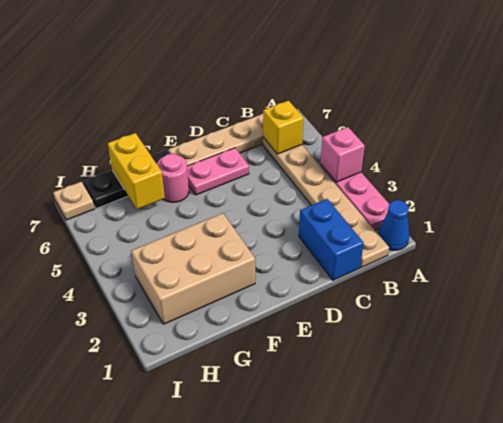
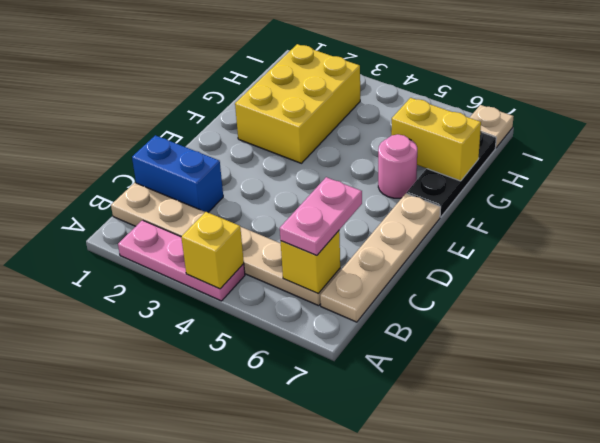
blue cone A1 level 1 -> none
pink brick A4 level 2 -> yellow brick A4 level 2
pink plate D6:E6 level 1 -> pink plate B6:C6 level 3
tan brick F2:H3 level 1 -> yellow brick F2:H3 level 1

